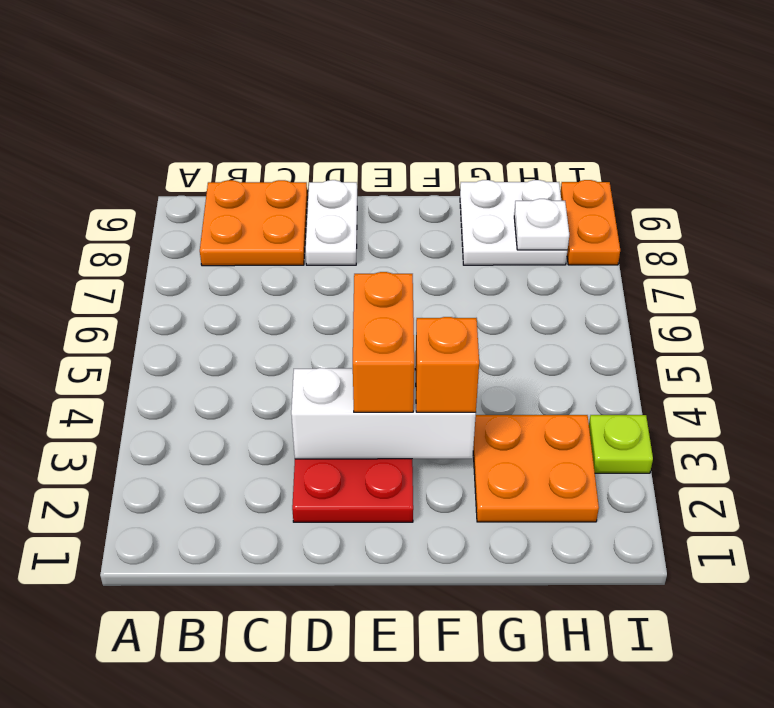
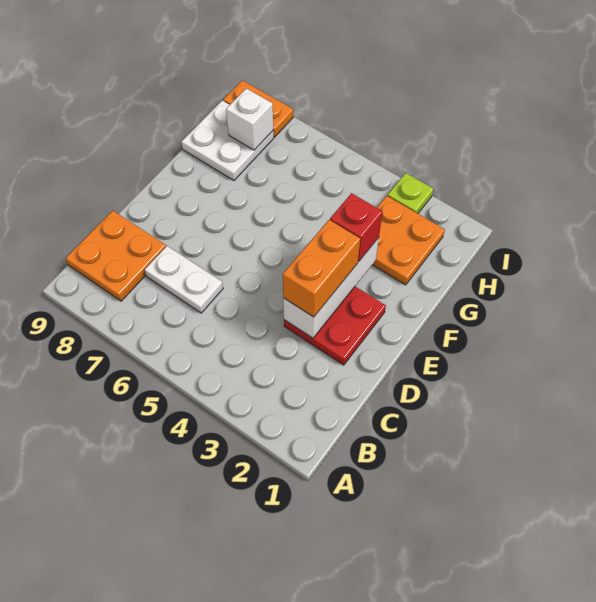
white plate D8:D9 level 1 -> white plate C6:C7 level 1
orange brick E3:E4 level 3 -> orange brick D3:E3 level 3
orange brick F3 level 3 -> red brick F3 level 3
white plate H8 level 2 -> white brick H8 level 2

